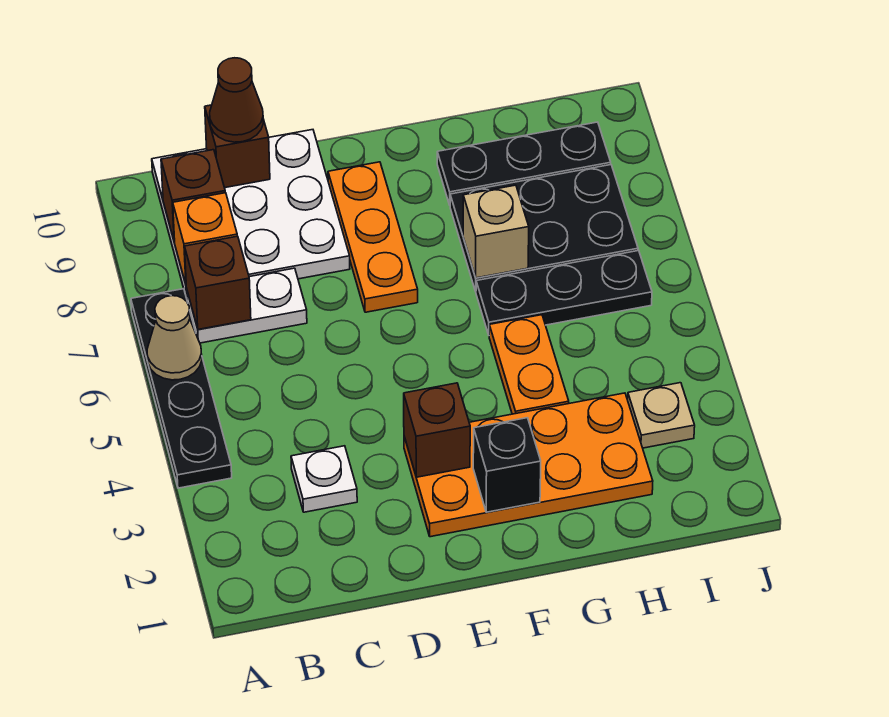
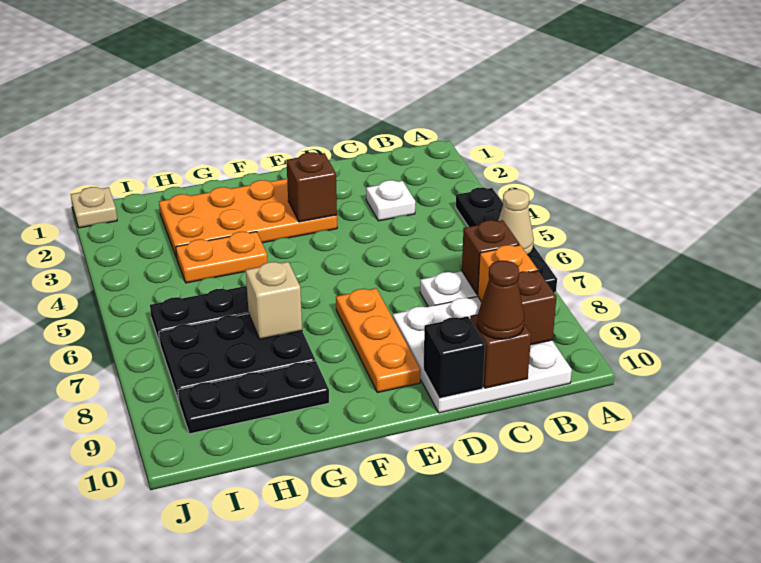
black brick F2 level 2 -> black brick D10 level 2
orange plate G4:G5 level 1 -> orange plate G4:H4 level 1
tan plate I3 level 1 -> tan plate J1 level 1

